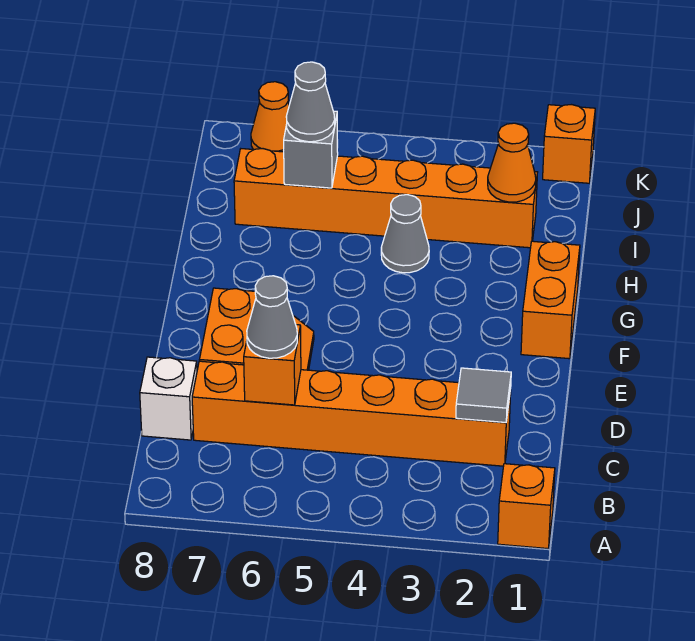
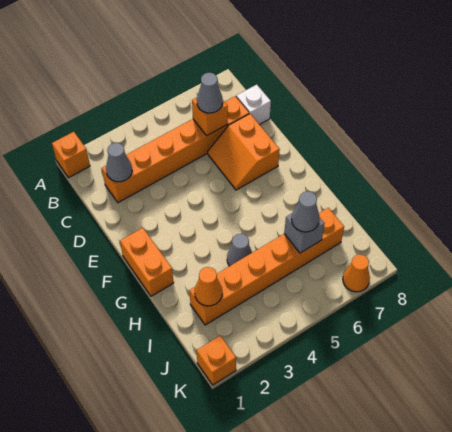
grey tile C2 level 2 -> grey cone C2 level 2

